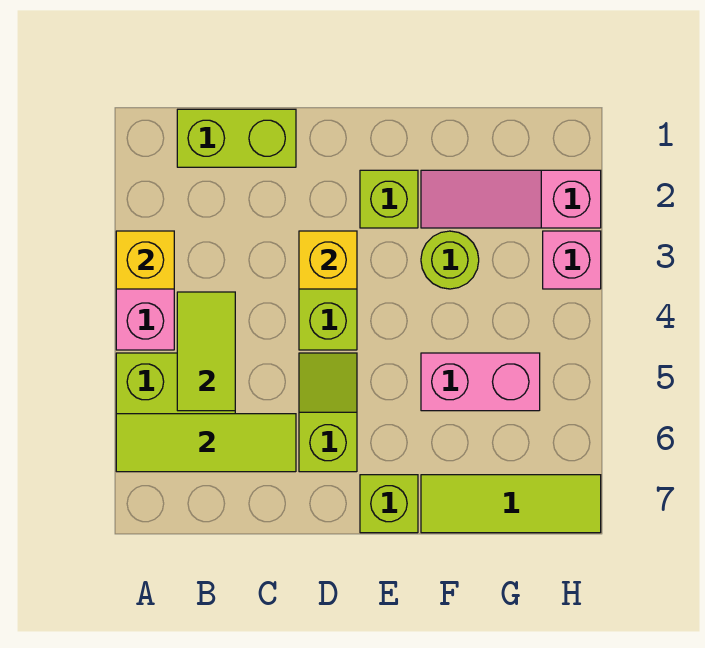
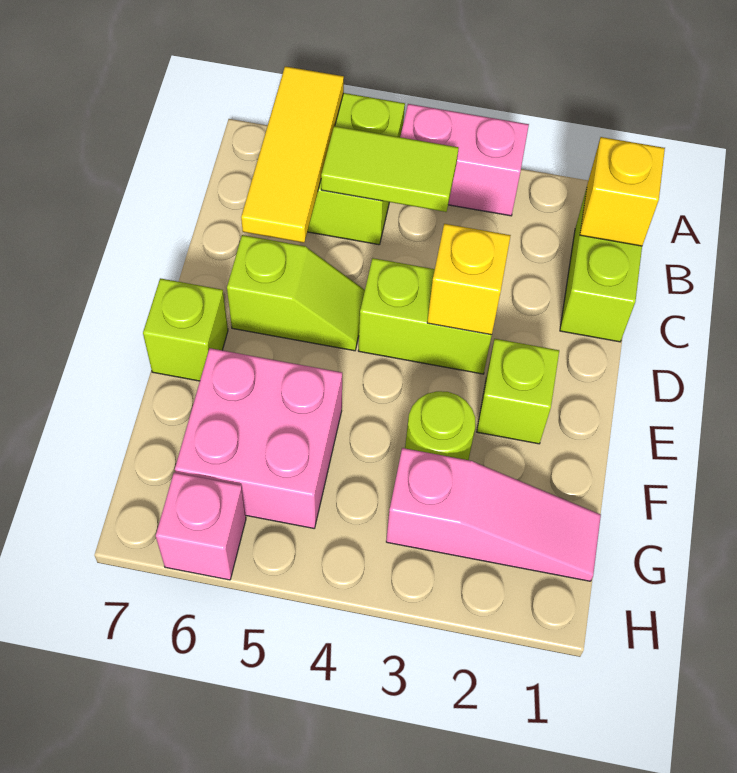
yellow brick A3 level 2 -> yellow brick B1 level 2
lime tile A6:C6 level 2 -> yellow tile A6:C6 level 2
pink slope F2:H2 level 1 top H -> pink slope G1:G3 level 1 top 3
pink brick F5:G5 level 1 -> pink brick F5:G6 level 1
lime tile F7:H7 level 1 -> none
pink brick H3 level 1 -> pink brick H6 level 1

